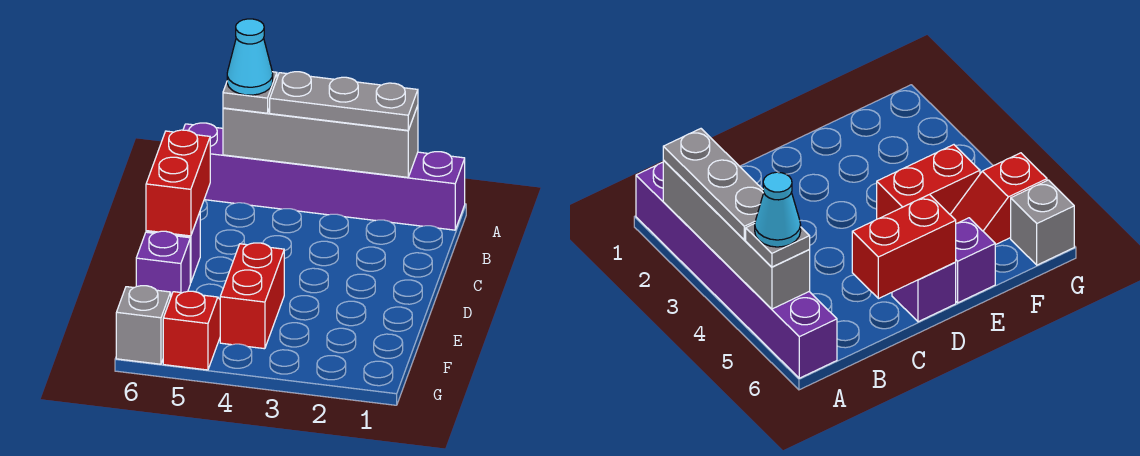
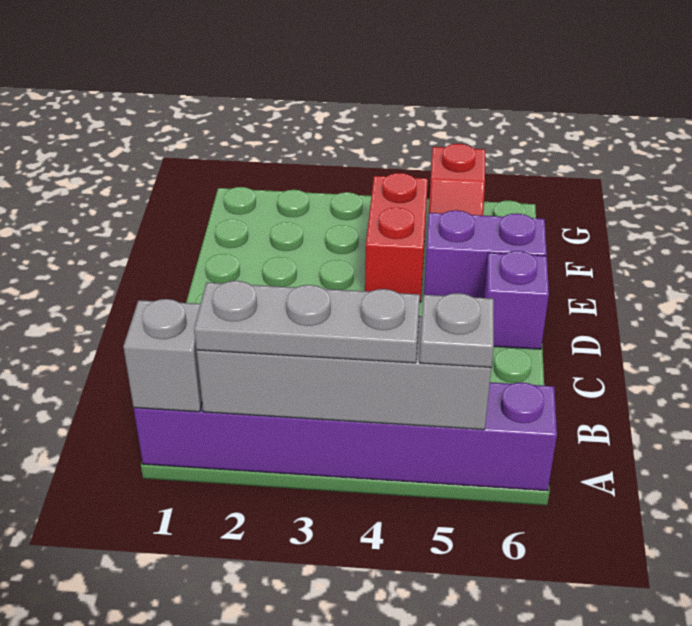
cyan cone A5 level 4 -> none
red brick C6:D6 level 2 -> none
purple brick E6 level 1 -> purple brick E5:E6 level 1
grey brick G6 level 1 -> grey brick A1 level 2

